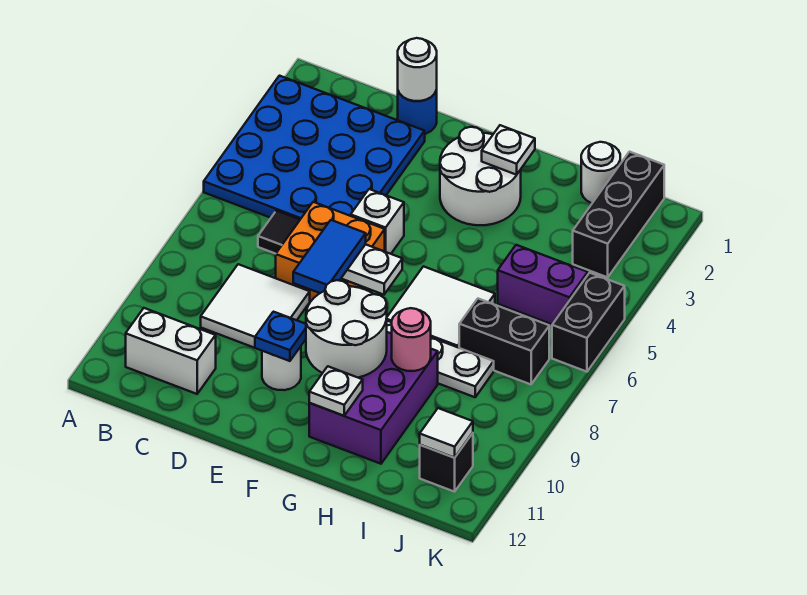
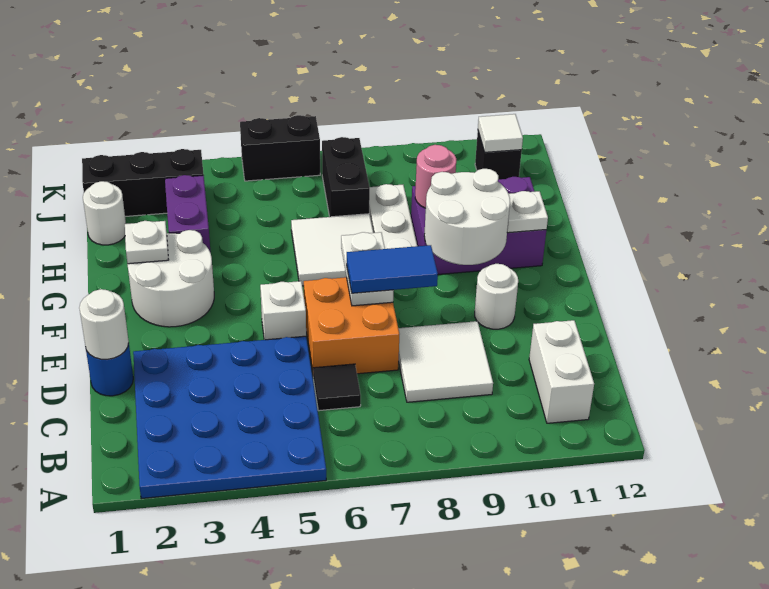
blue plate E10 level 2 -> none
purple brick I5:J5 level 1 -> purple brick H3:I3 level 1

